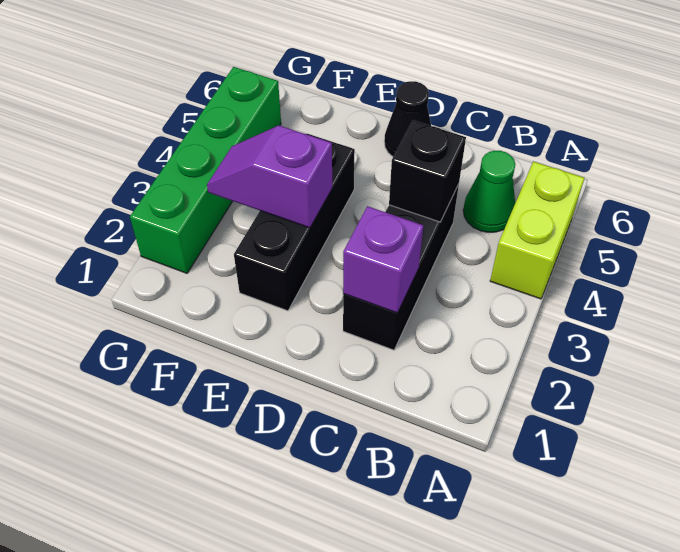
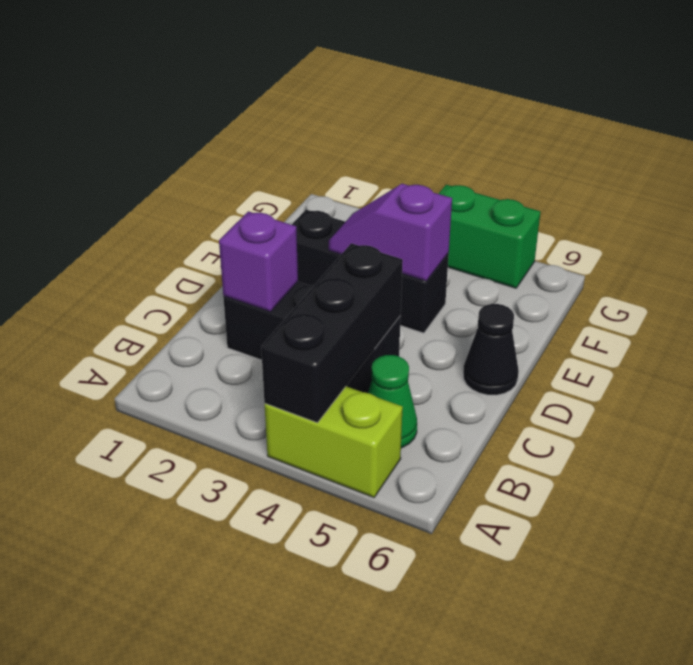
black brick C4 level 2 -> black brick A4:C4 level 2
purple slope E3:F3 level 2 top E -> purple slope E3:E4 level 2 top 4
green brick G2:G5 level 1 -> green brick G4:G5 level 1

